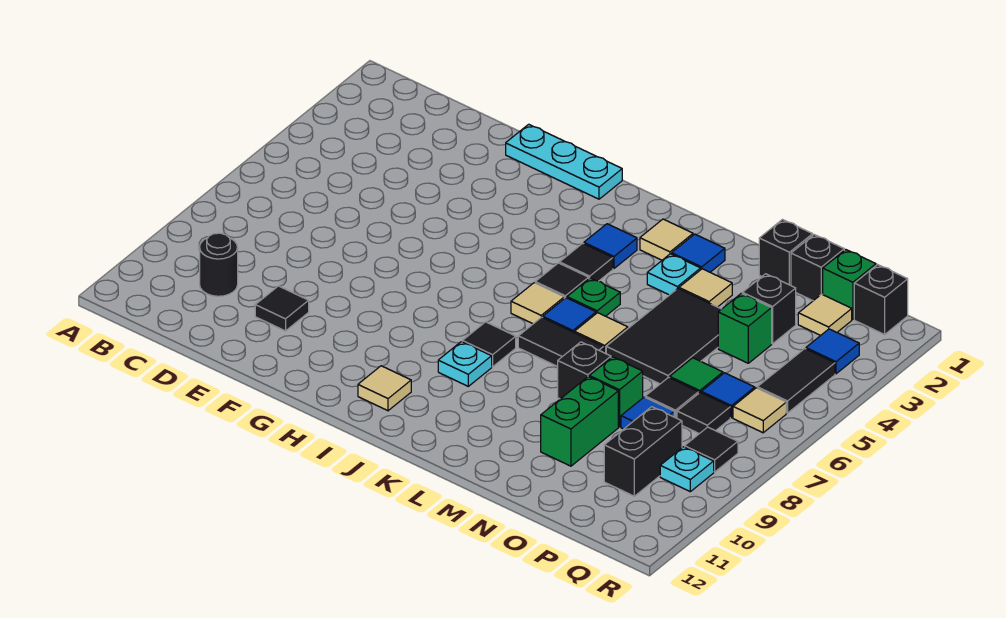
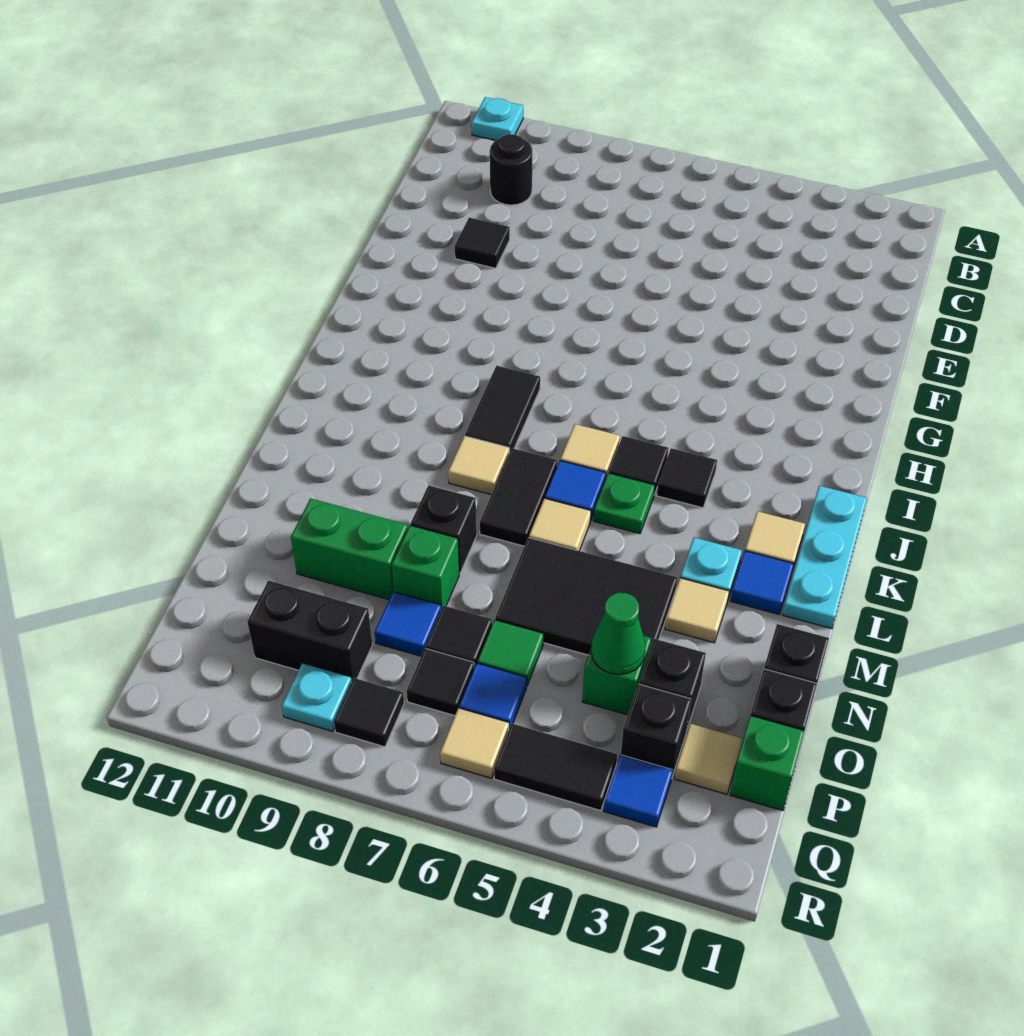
cyan plate F1:H1 level 1 -> cyan plate J1:L1 level 1
tan tile I11 level 1 -> tan tile K8 level 1
blue tile J3 level 1 -> none
black tile J8 level 1 -> black tile I8:J8 level 1
cyan plate J9 level 1 -> cyan plate A11 level 1
none -> green cone O4 level 2
black brick Q1 level 1 -> black brick P3 level 1

